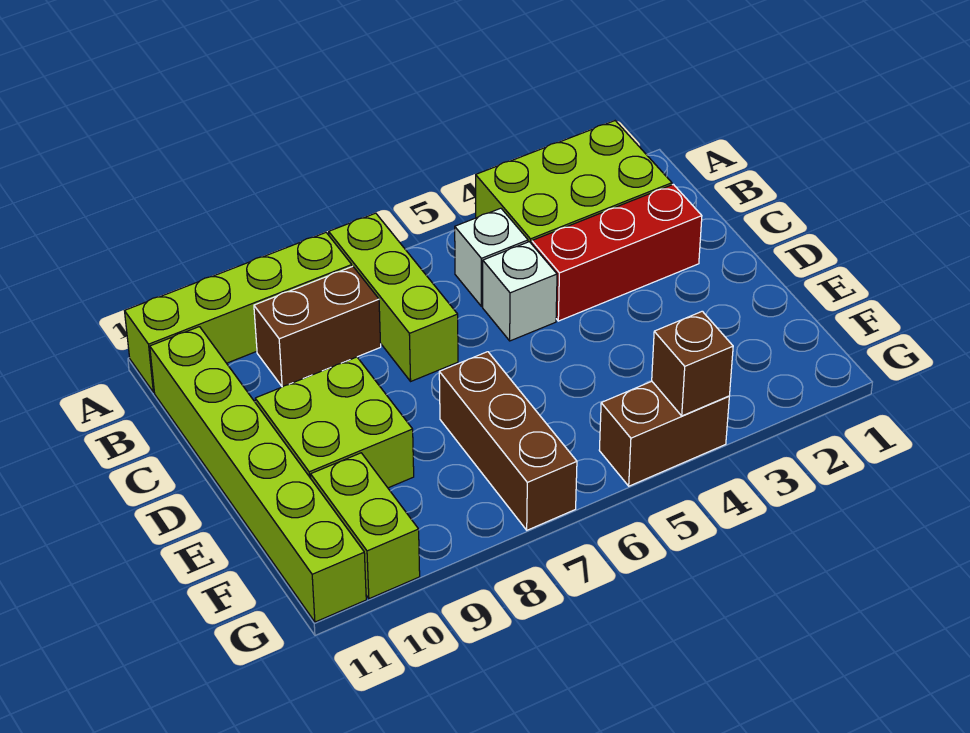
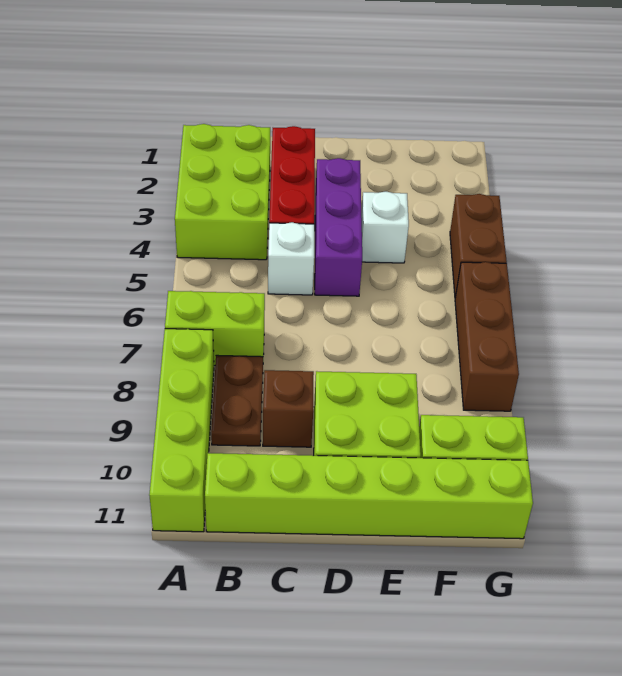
lime brick A7:C7 level 1 -> lime brick A7:B7 level 1
white brick B5 level 1 -> white brick E4 level 1
brown brick B8:B9 level 1 -> brown plate B8:B9 level 1
none -> purple brick D3:D5 level 1
brown brick E7:G7 level 1 -> brown brick G6:G8 level 1
brown brick G4 level 2 -> brown brick C9 level 1

